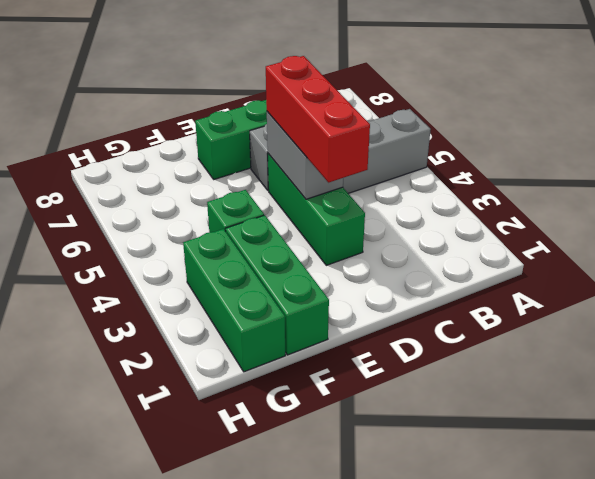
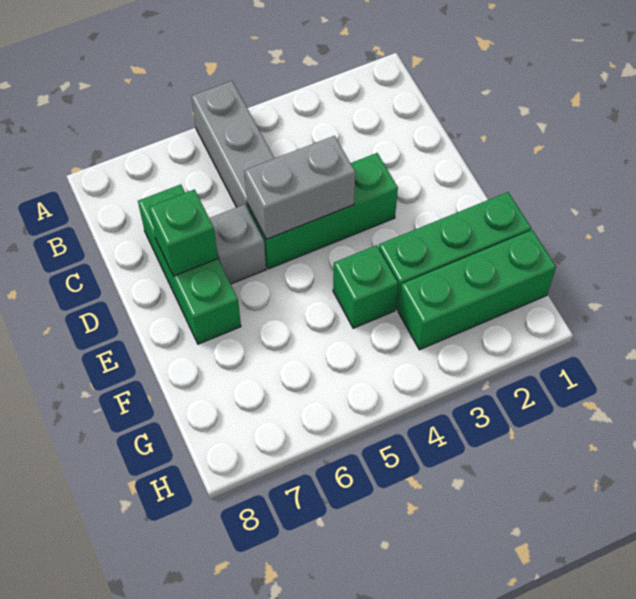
red brick D3:D5 level 3 -> none
none -> green brick D7 level 2

